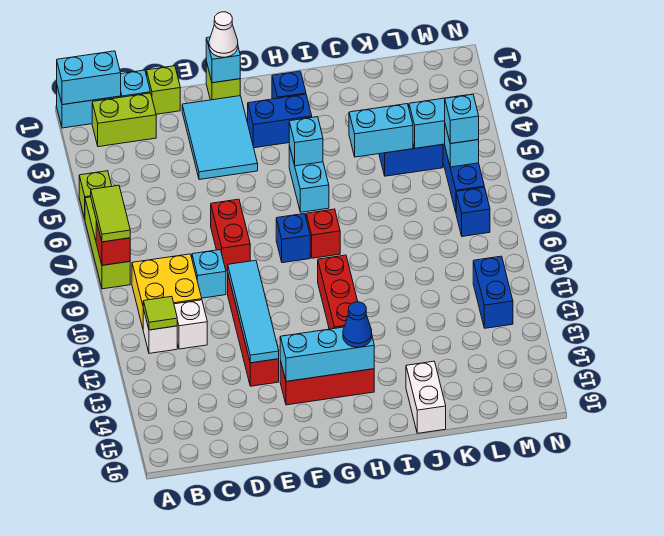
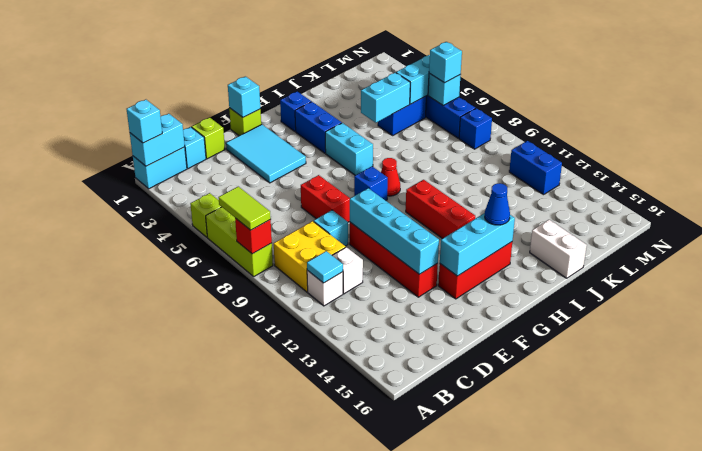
lime brick B2:C2 level 1 -> none
lime tile B11 level 2 -> cyan tile B11 level 2
cyan tile E10:E13 level 2 -> cyan brick E10:E13 level 2
white cone F1 level 3 -> none
blue brick G3:H3 level 1 -> blue brick H3:H4 level 1
cyan brick H5 level 2 -> cyan brick A1 level 3
red brick H8 level 1 -> red cone H8 level 1

